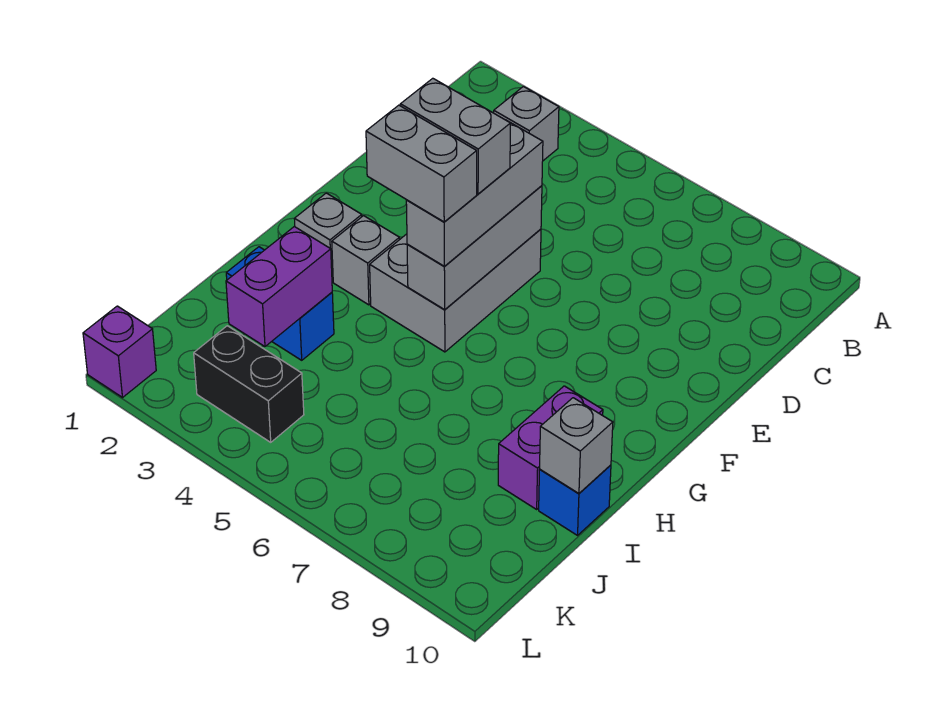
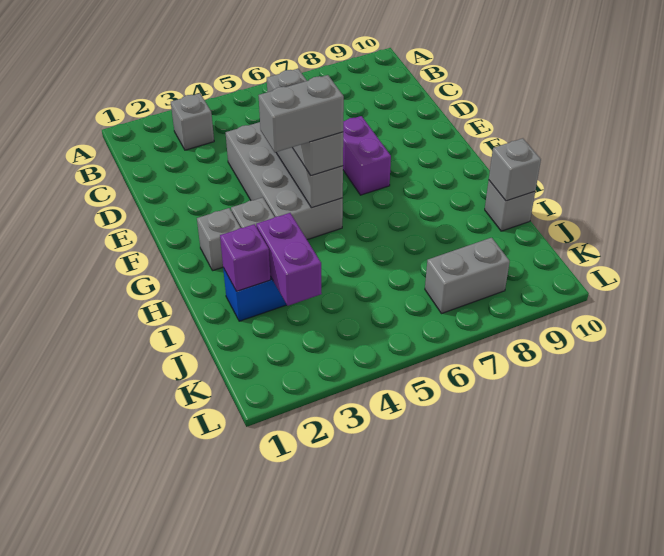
grey brick E4:G5 level 1 -> grey brick D4:G5 level 1
grey brick F4:F5 level 4 -> grey brick K7:K8 level 1
purple brick H9:I9 level 1 -> purple brick E7:F7 level 1
blue brick I10 level 1 -> grey brick I10 level 1
black brick K3:K4 level 1 -> none
purple brick L1 level 1 -> purple brick I2 level 2

